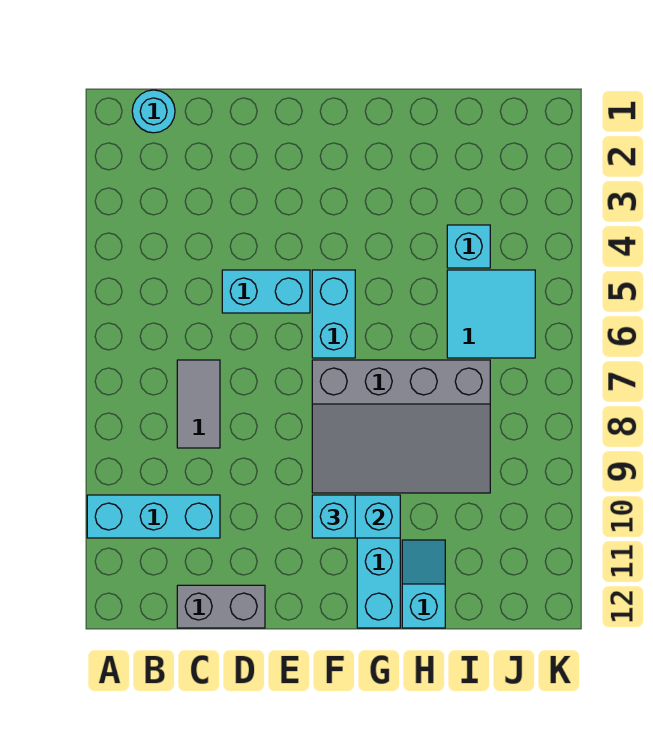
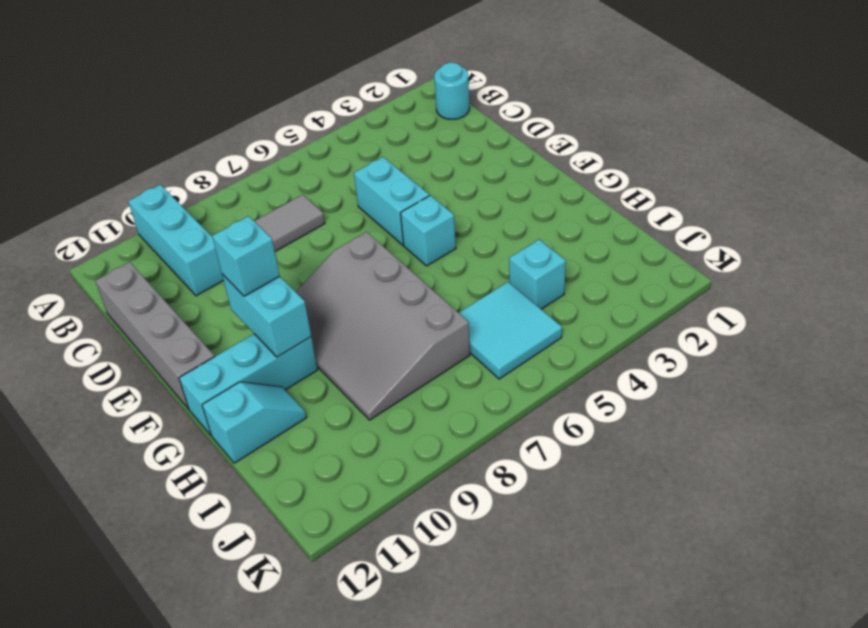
grey brick C12:D12 level 1 -> grey brick C12:F12 level 1
cyan brick F5:F6 level 1 -> cyan brick F5 level 1

